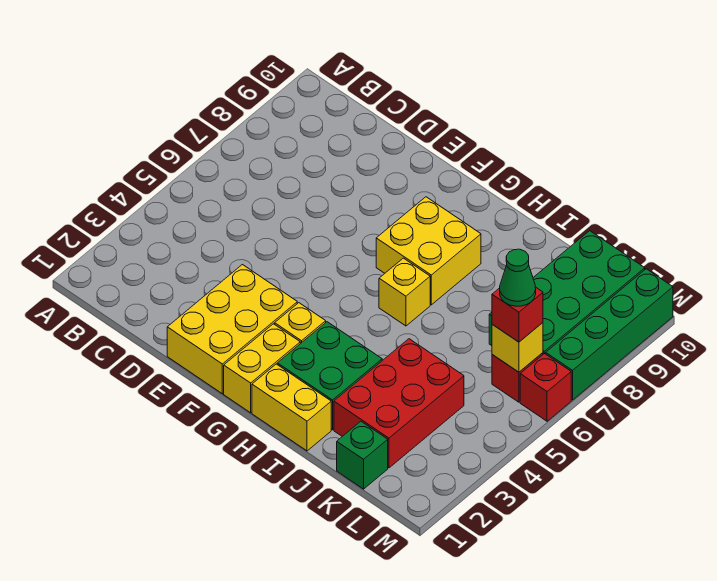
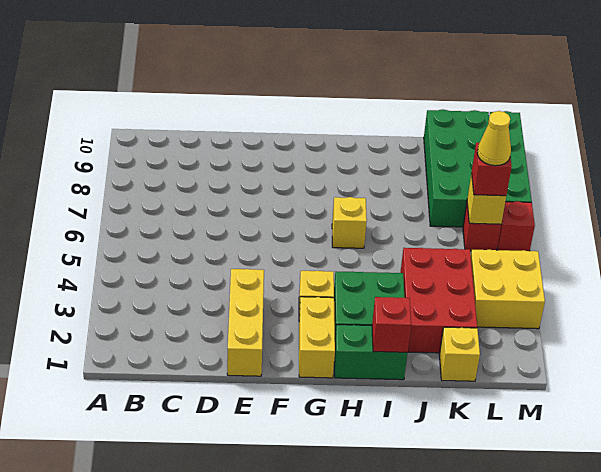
yellow brick E1:F3 level 1 -> yellow brick E1:E3 level 1
yellow brick G7:H8 level 1 -> yellow brick L3:M4 level 1
yellow brick H1:I1 level 1 -> green brick H1:I1 level 1
none -> red brick I1 level 2
green brick K1 level 1 -> yellow brick K1 level 1
green cone L6 level 4 -> yellow cone L6 level 4

